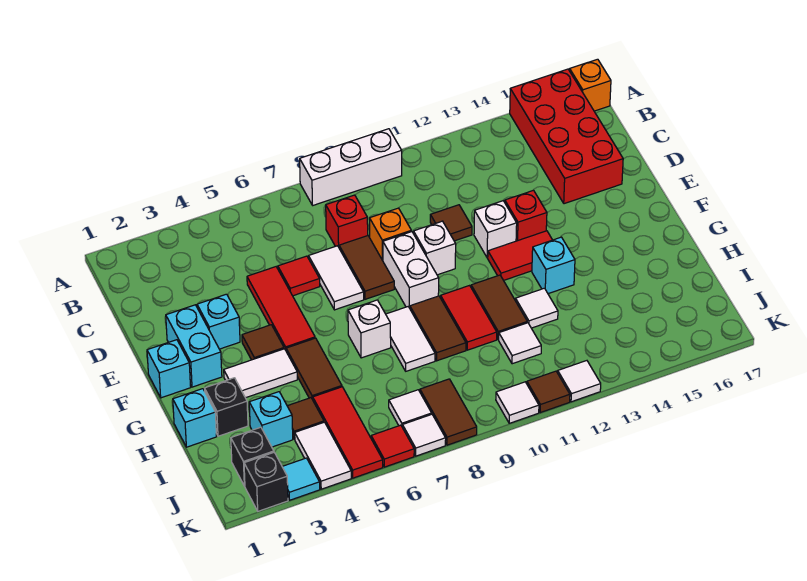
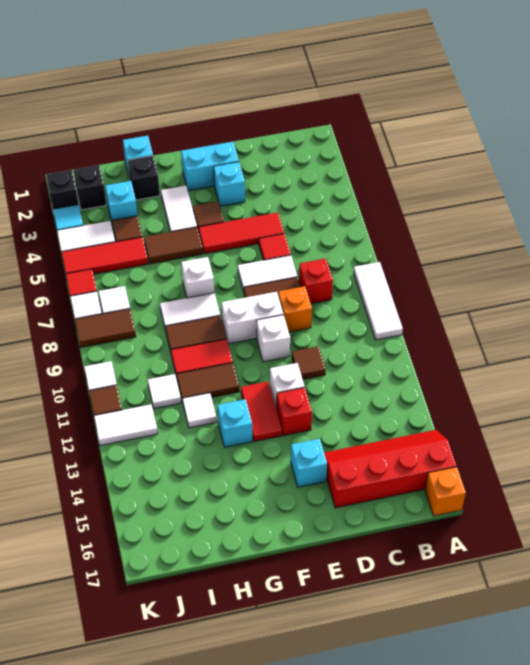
white brick A8:A10 level 1 -> white tile A8:A10 level 1
red brick A15:D16 level 1 -> red slope A15:D16 level 1 top 16
cyan brick F1 level 1 -> cyan brick E15 level 1
white tile K12 level 1 -> white tile J12:K12 level 1

